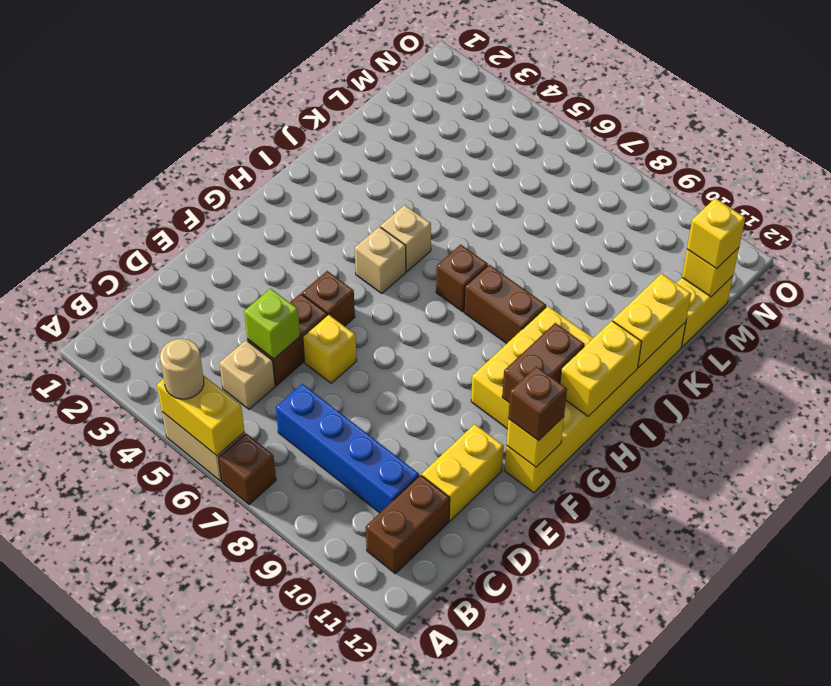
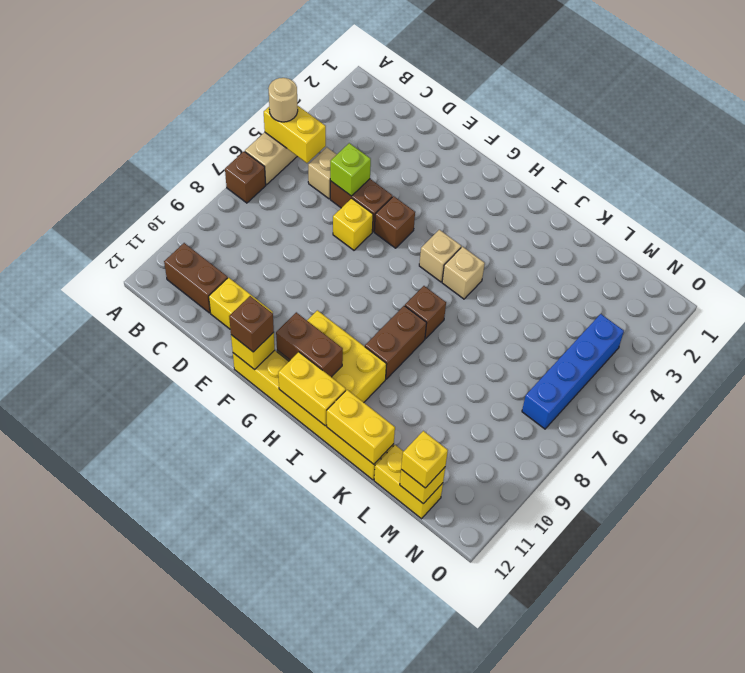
yellow brick A5:A6 level 2 -> yellow brick A5:B5 level 2
blue brick C7:C10 level 1 -> blue brick N4:N7 level 1

